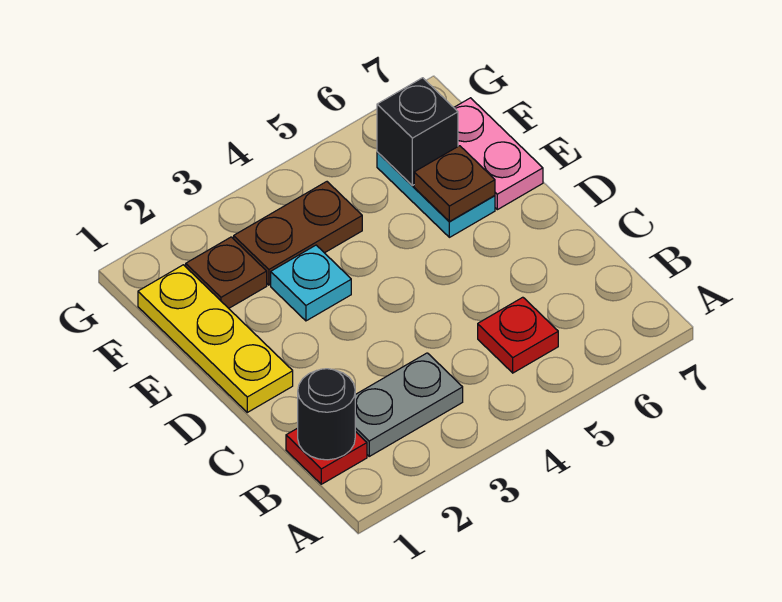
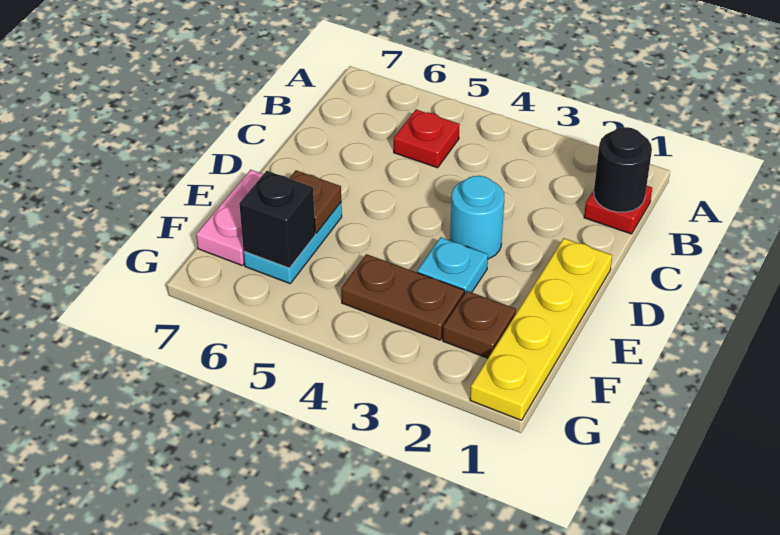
grey plate B2:B3 level 1 -> none
yellow plate D1:F1 level 1 -> yellow plate D1:G1 level 1
none -> cyan round brick D3 level 1

